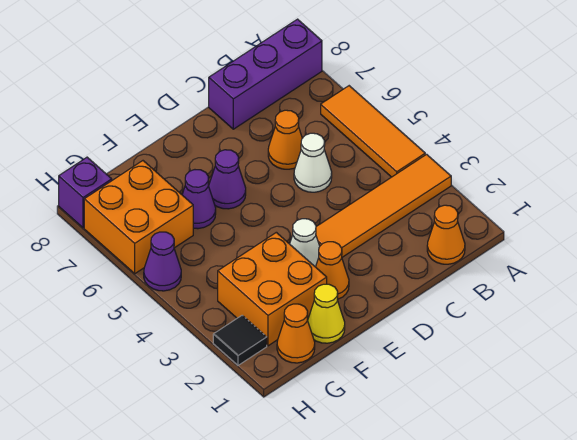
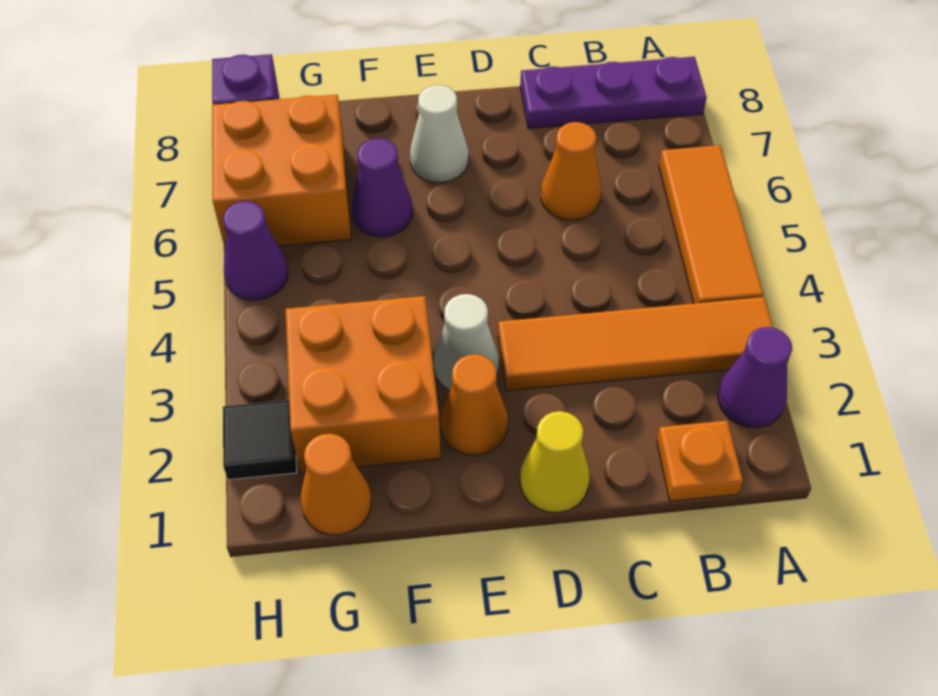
purple brick A8:C8 level 1 -> purple plate A8:C8 level 1
orange cone B1 level 1 -> orange plate B1 level 1
white cone C5 level 1 -> white cone E7 level 1
purple cone E6 level 1 -> purple cone A2 level 1
yellow cone F1 level 1 -> yellow cone D1 level 1

